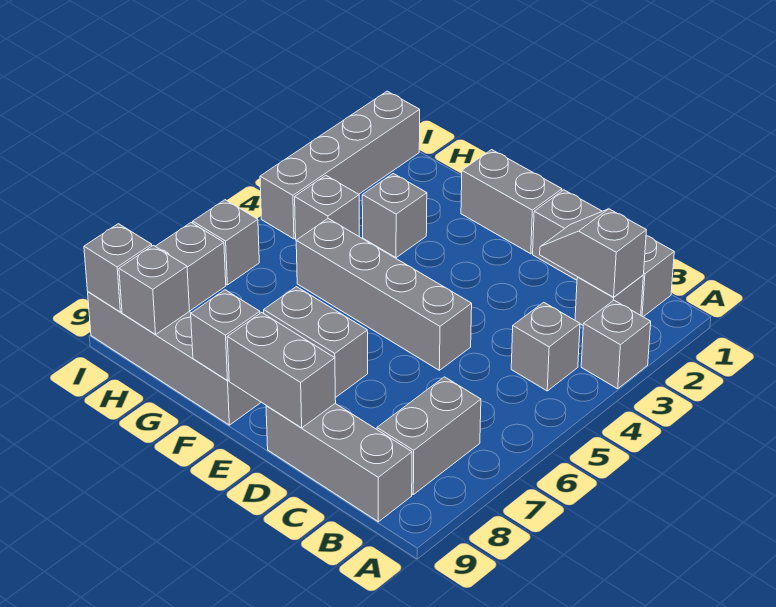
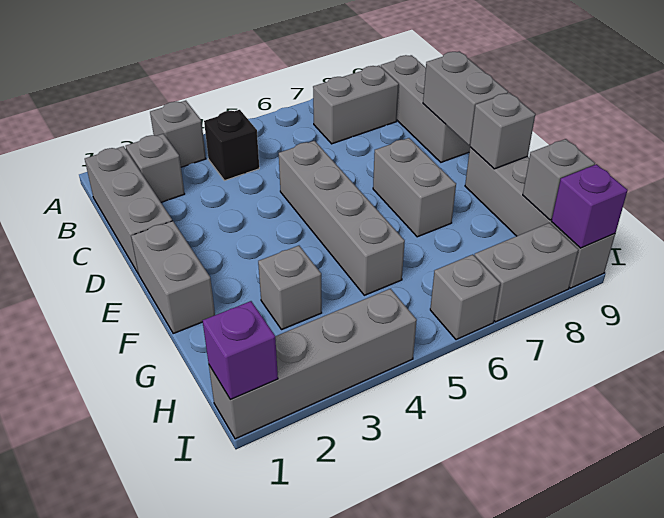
grey slope B2:C2 level 2 top B -> none
grey brick B4 level 1 -> black brick B4 level 1
grey brick H4 level 1 -> none
none -> purple brick I1 level 2
grey brick I9 level 2 -> purple brick I9 level 2

